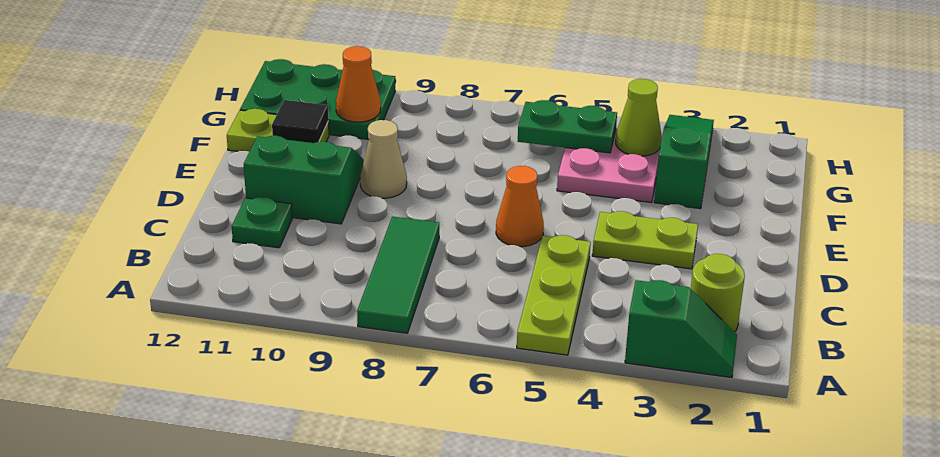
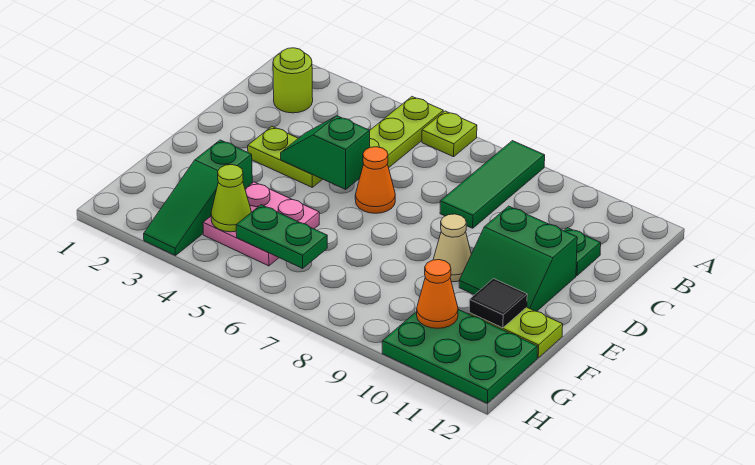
green slope A2:A3 level 1 top 3 -> green slope D4:D5 level 2 top 5
none -> lime plate A6 level 1

